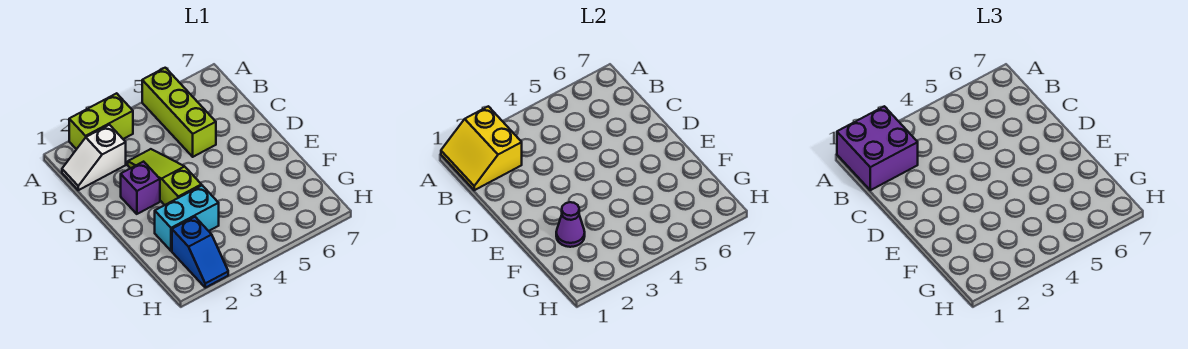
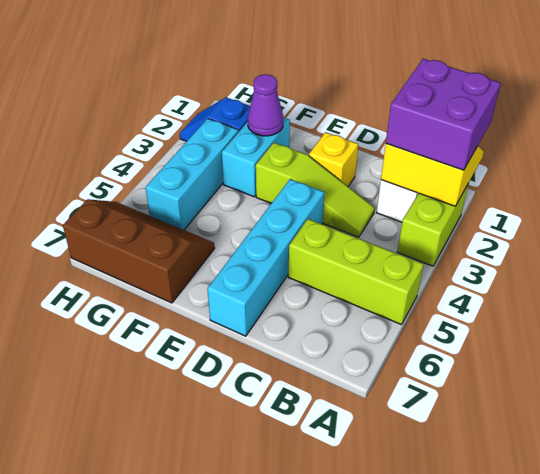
purple brick D2 level 1 -> yellow brick D2 level 1
none -> cyan brick D4:D7 level 1
none -> brown slope F6:H7 level 1 top 7
none -> cyan brick G3:G5 level 1

